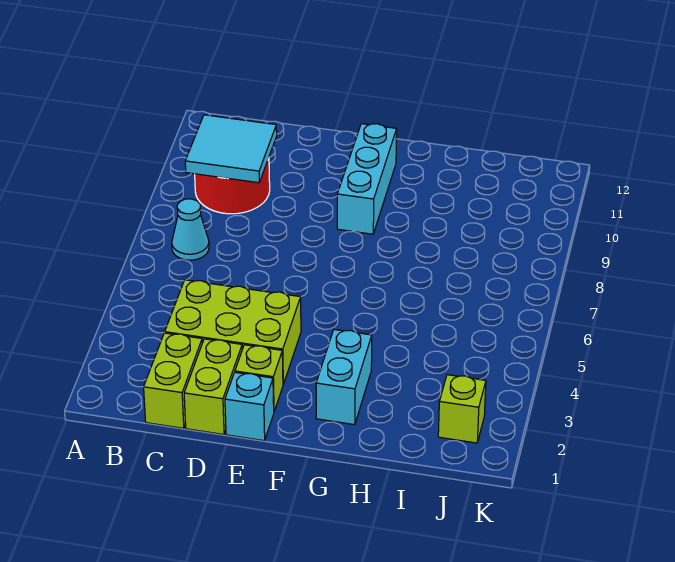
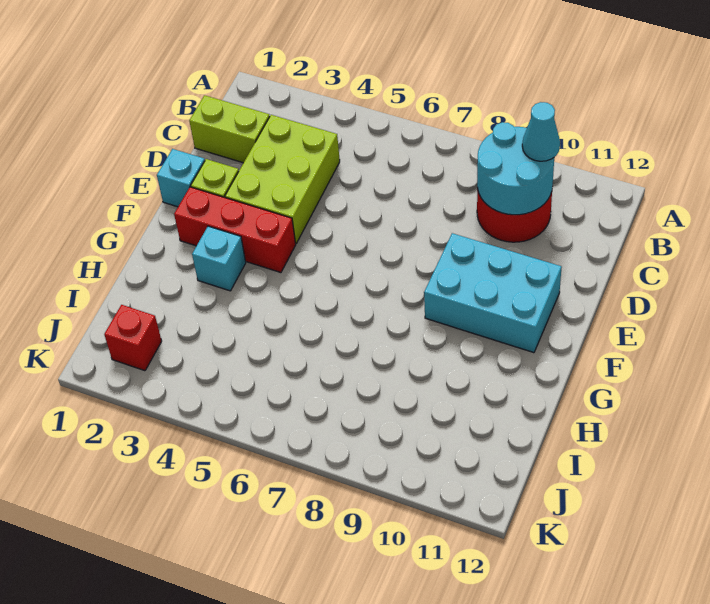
cyan cone B7 level 1 -> cyan cone B10 level 3
cyan tile B9:C10 level 2 -> cyan round brick B9:C10 level 2
lime brick D1:D2 level 1 -> none
none -> red brick F2:F4 level 1
cyan brick F9:F11 level 1 -> cyan brick E9:F11 level 1
cyan brick G2:G3 level 1 -> cyan brick G3 level 1
lime brick J2 level 1 -> red brick J2 level 1

